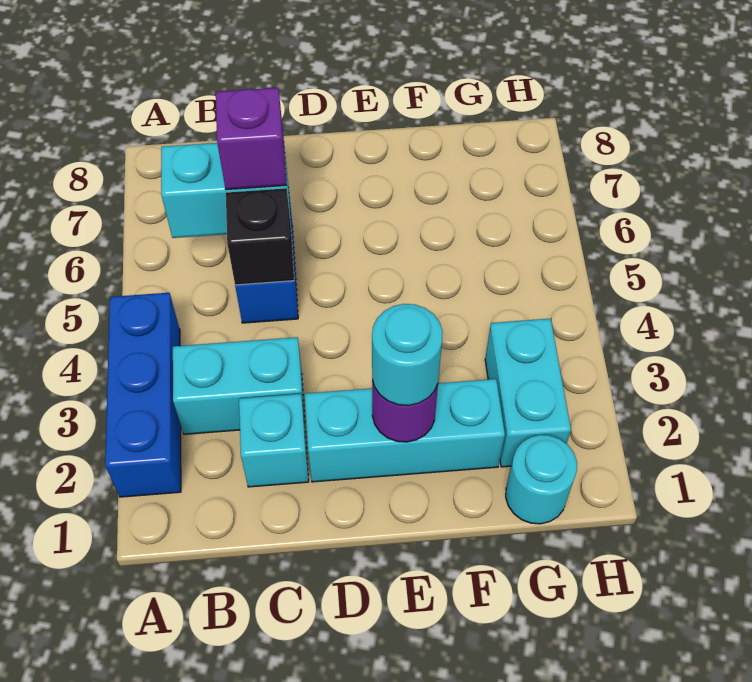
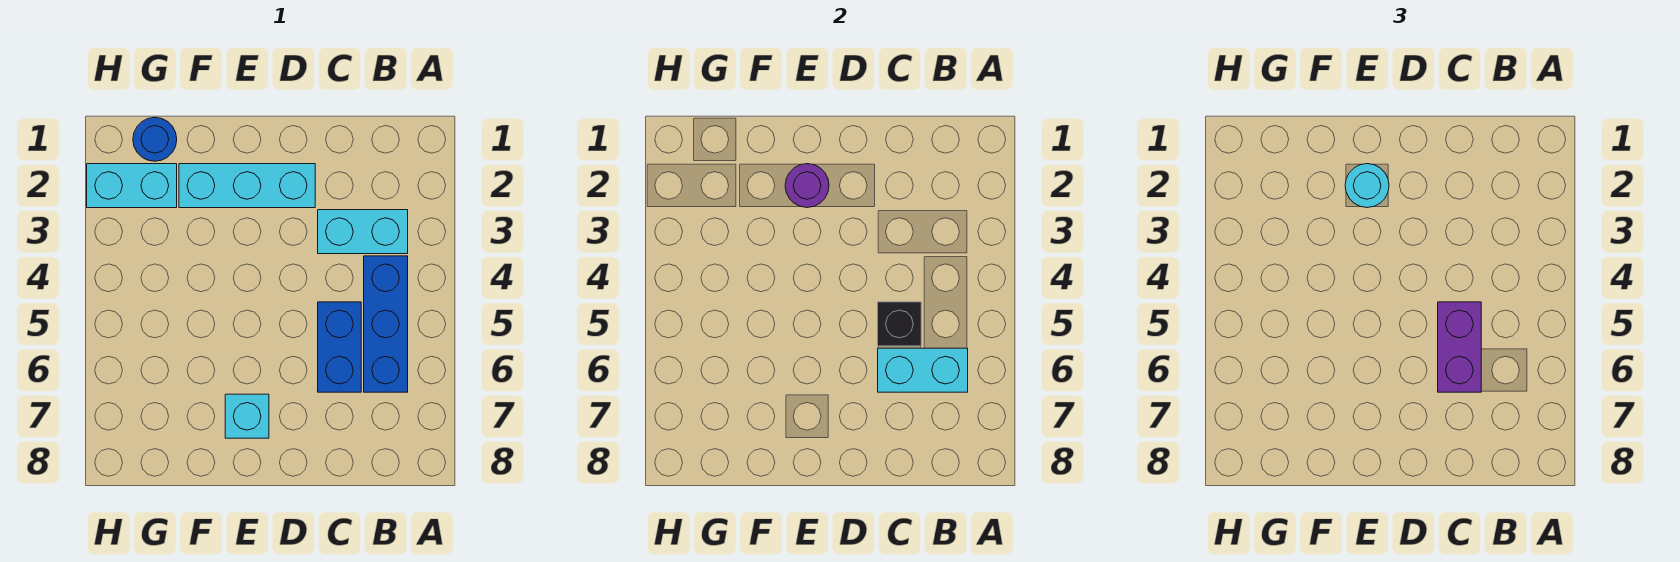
blue brick A2:A4 level 1 -> blue brick B4:B6 level 1
cyan brick C2 level 1 -> cyan brick E7 level 1
purple brick C6 level 3 -> purple brick C5:C6 level 3
cyan round brick G1 level 1 -> blue round brick G1 level 1
cyan brick G2:G3 level 1 -> cyan brick G2:H2 level 1

